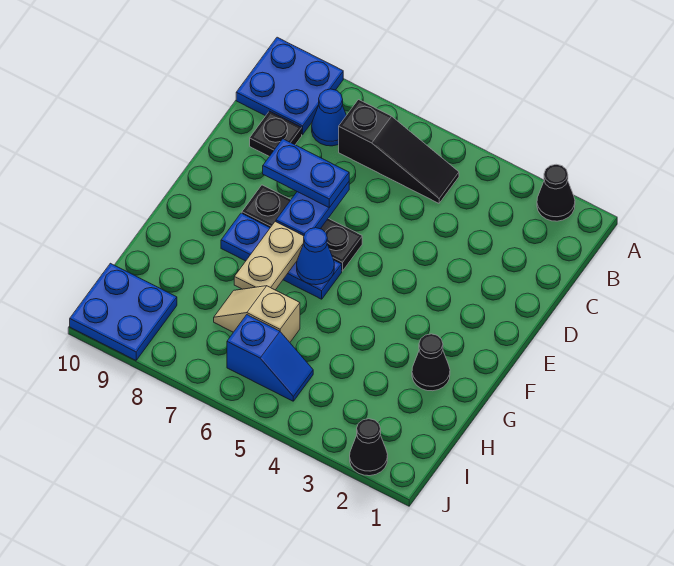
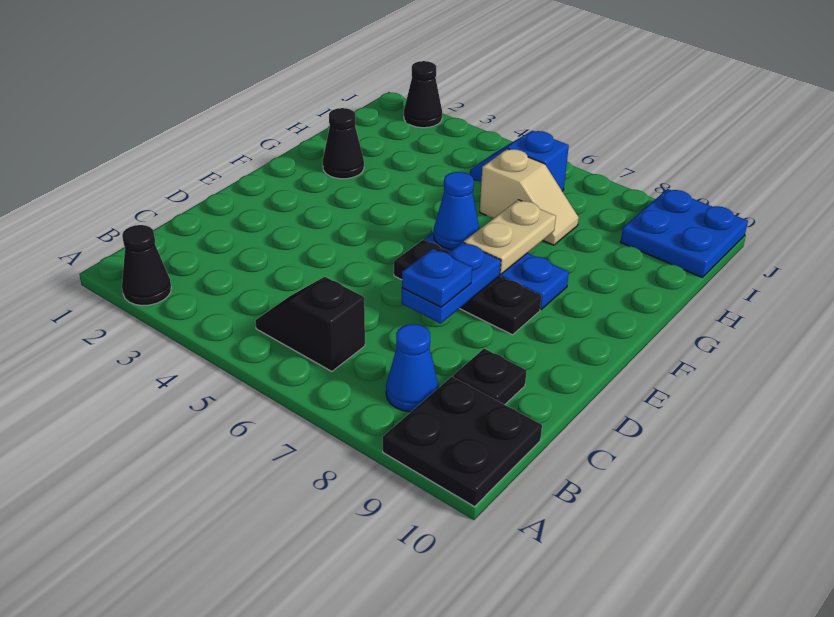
blue plate A9:B10 level 1 -> black plate A9:B10 level 1
black slope B5:B7 level 1 top 7 -> black slope B5:B6 level 1 top 6
blue plate D7:D8 level 3 -> blue plate D7 level 3

